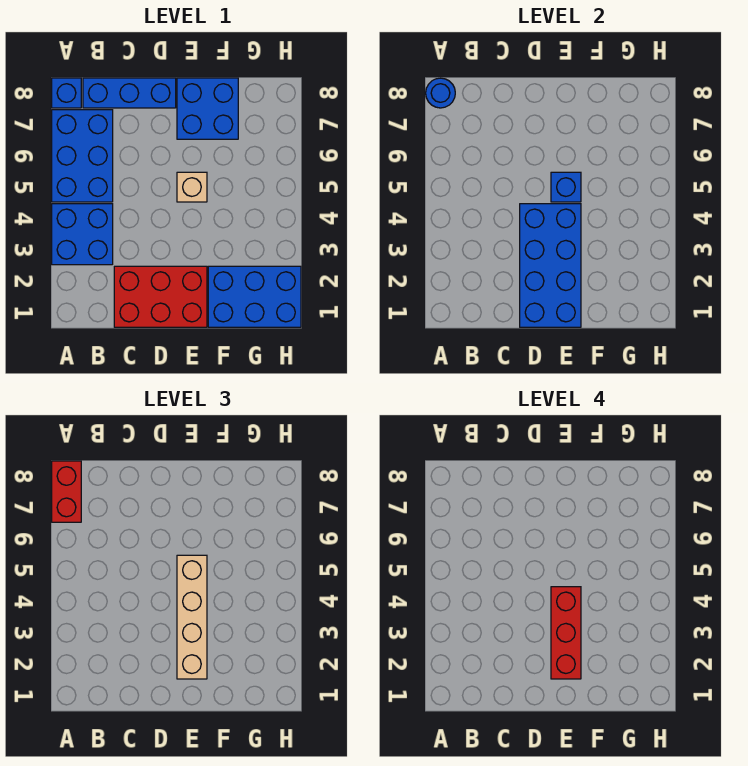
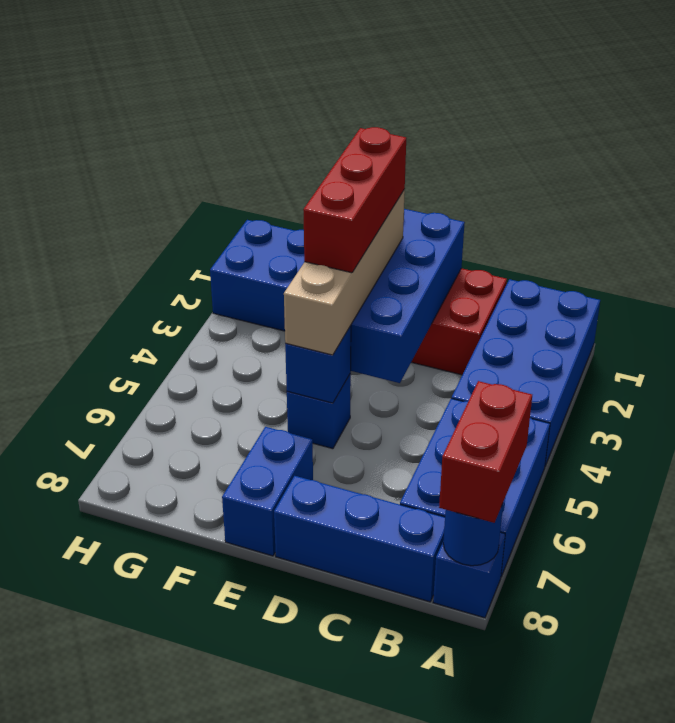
blue brick A3:B4 level 1 -> blue brick A1:B4 level 1
tan brick E5 level 1 -> blue brick E5 level 1
blue brick E7:F8 level 1 -> blue brick E7:E8 level 1

